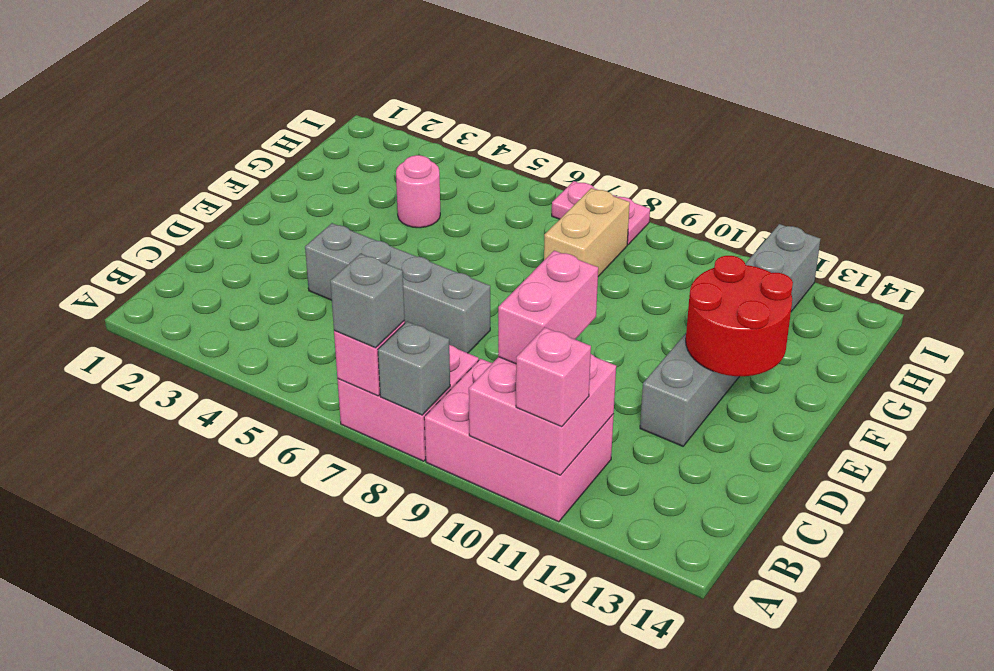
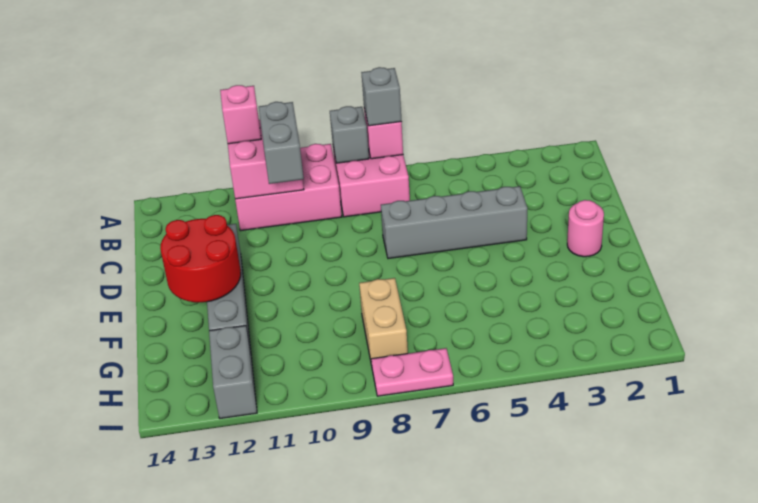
pink brick B10:C10 level 3 -> grey brick B10:C10 level 3
pink round brick G4 level 1 -> pink round brick E2 level 1

